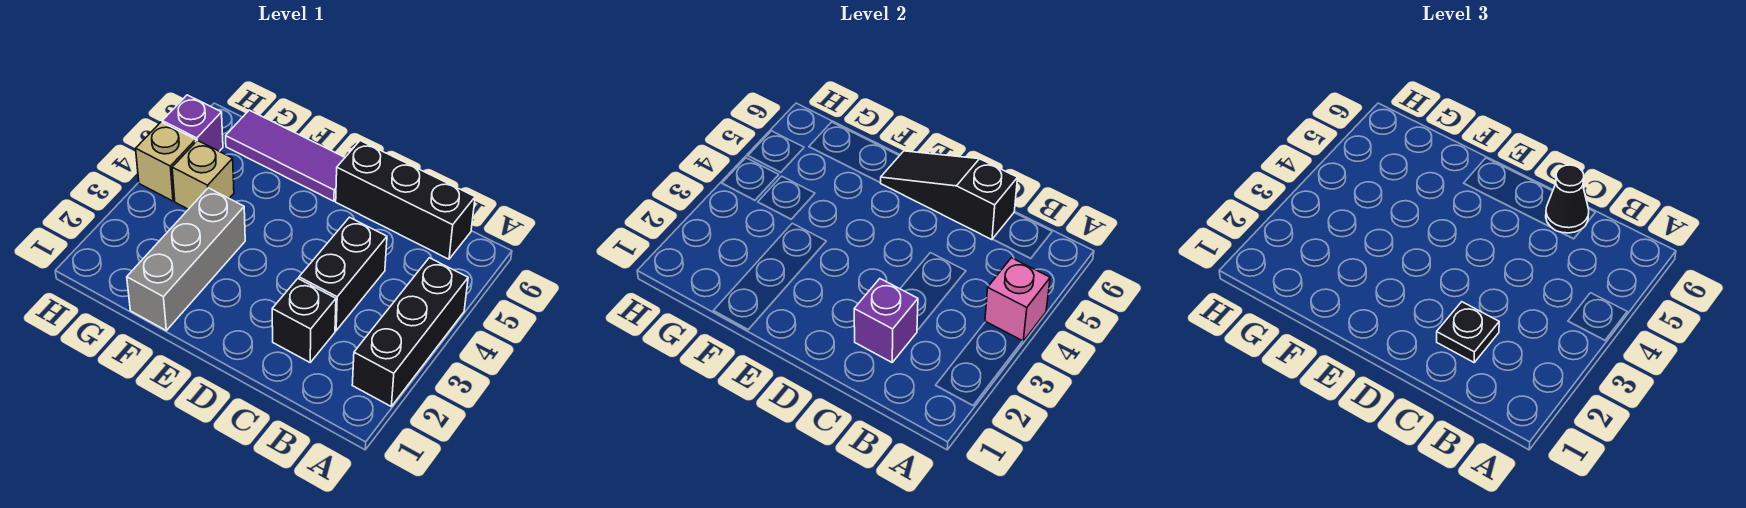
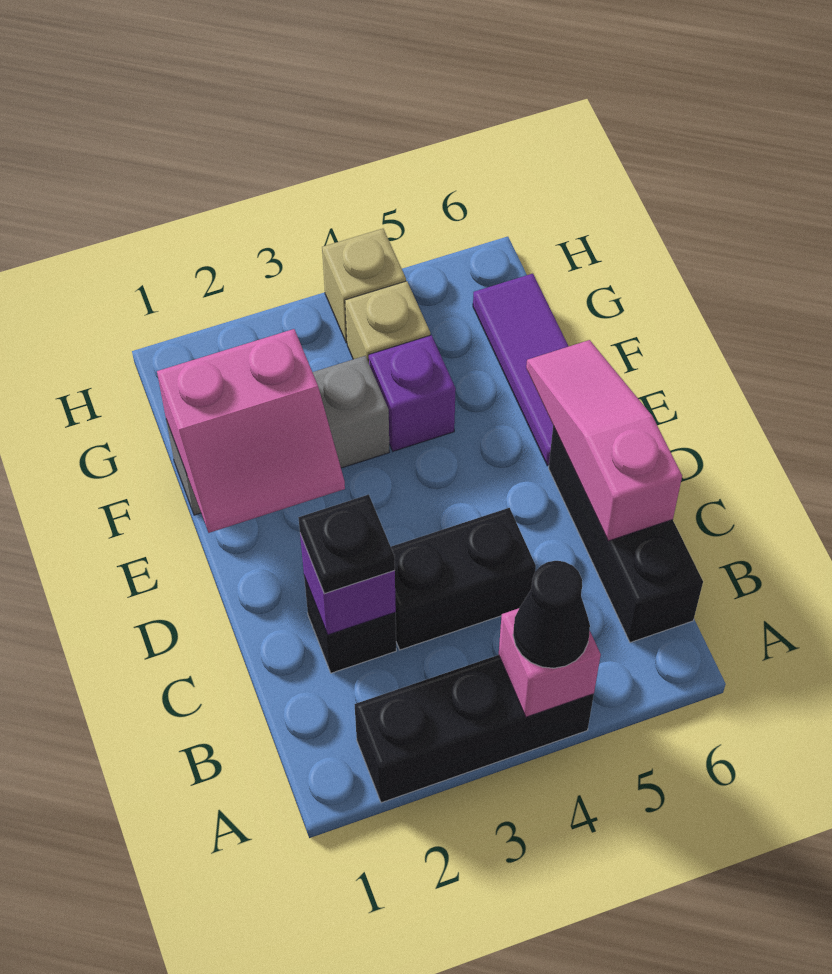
black slope C6:E6 level 2 top C -> pink slope C6:E6 level 2 top C
black cone C6 level 3 -> black cone A4 level 3
none -> pink slope E1:F2 level 2 top F
purple brick H5 level 1 -> purple brick F4 level 1

